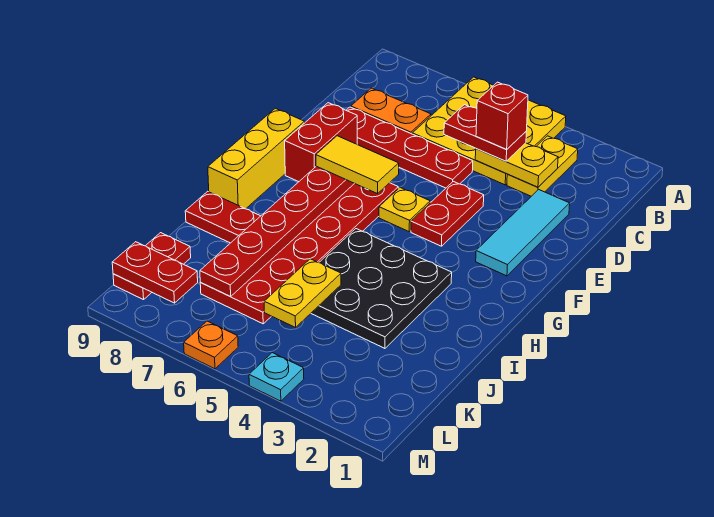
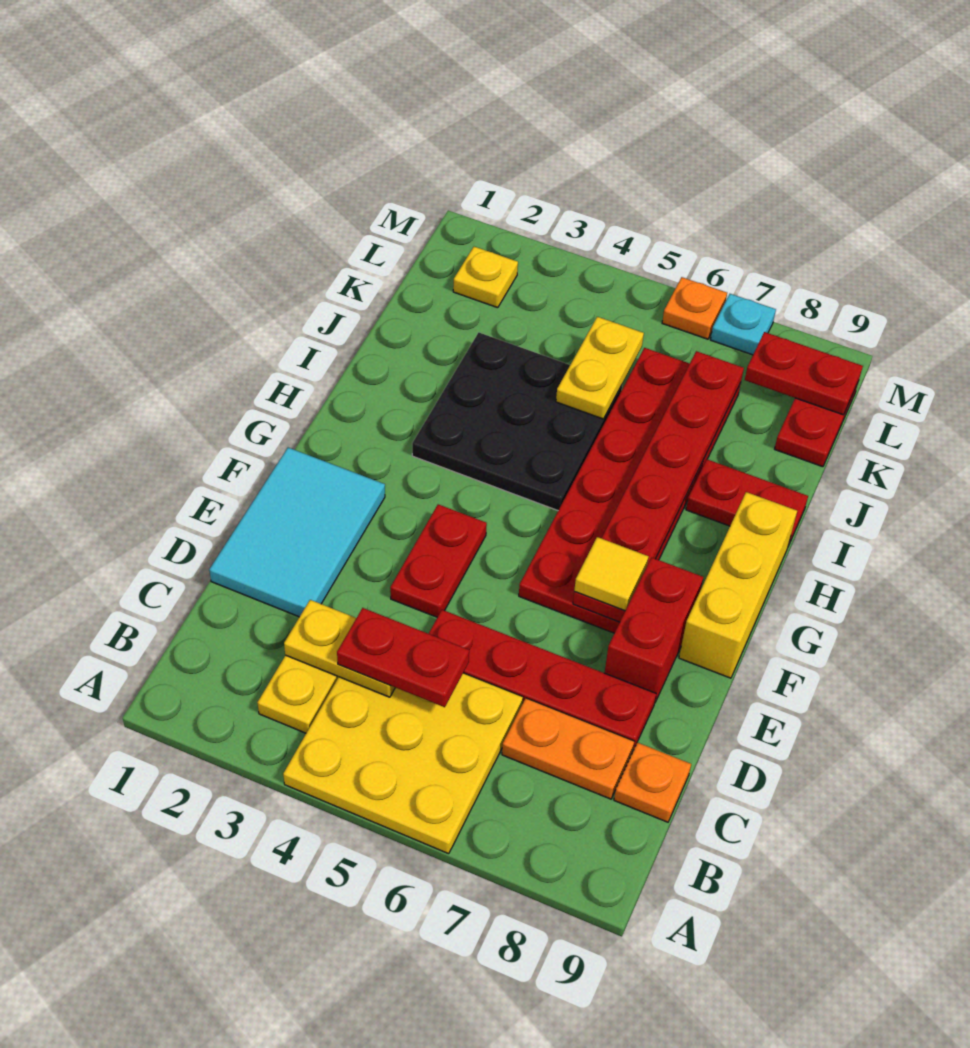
red brick C4 level 4 -> none
none -> orange plate C9 level 1
cyan tile D2:F2 level 1 -> cyan tile D1:F2 level 1
yellow plate F5 level 1 -> yellow plate L2 level 1
yellow tile F6:F7 level 3 -> yellow tile F7 level 3
cyan plate M4 level 1 -> cyan plate M7 level 1

